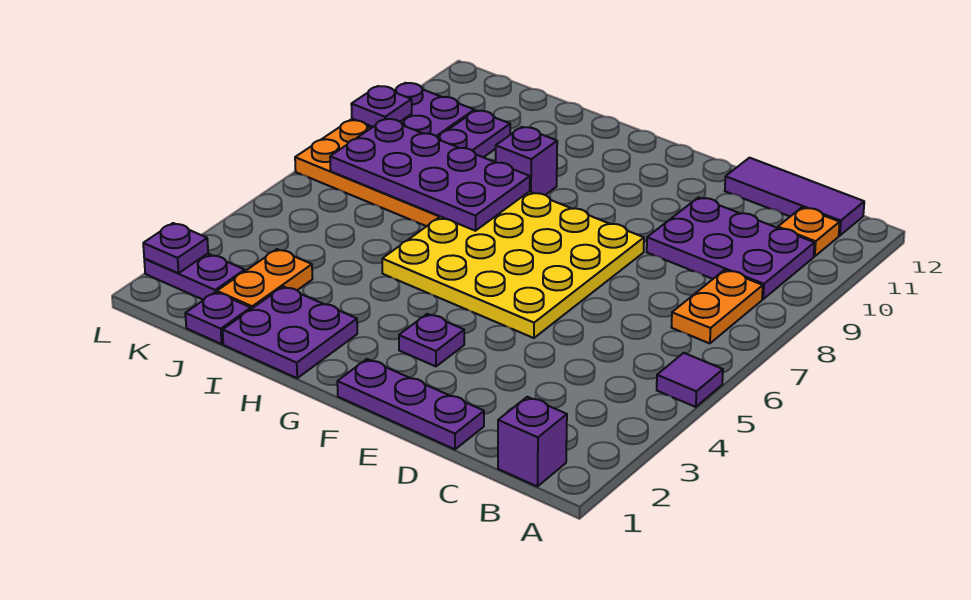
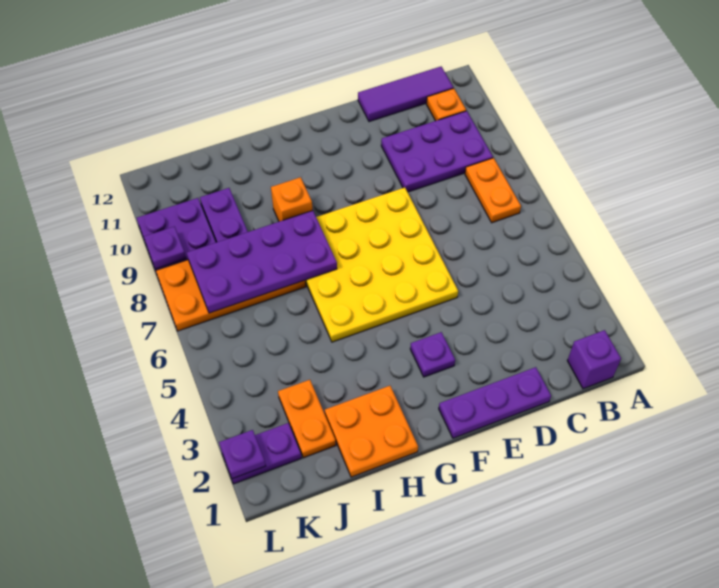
purple tile A5 level 1 -> none
purple plate H1:I2 level 1 -> orange plate H1:I2 level 1
purple brick H9 level 1 -> orange brick H9 level 1
purple plate J1 level 1 -> none

